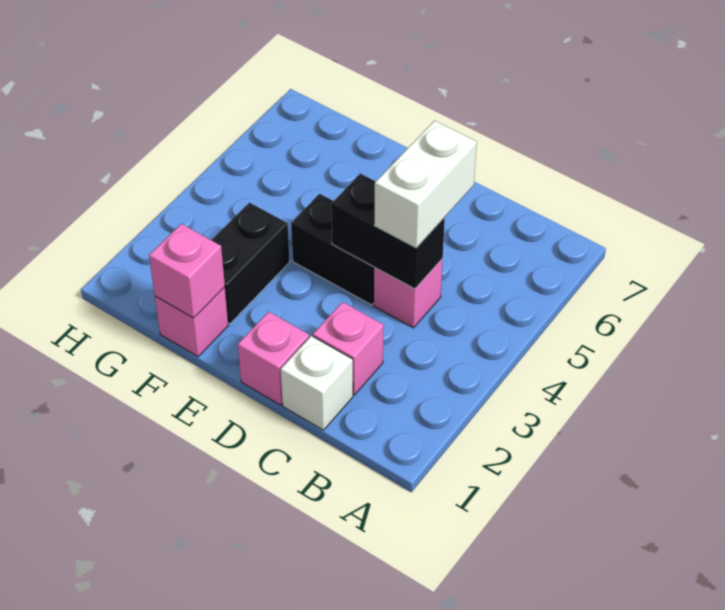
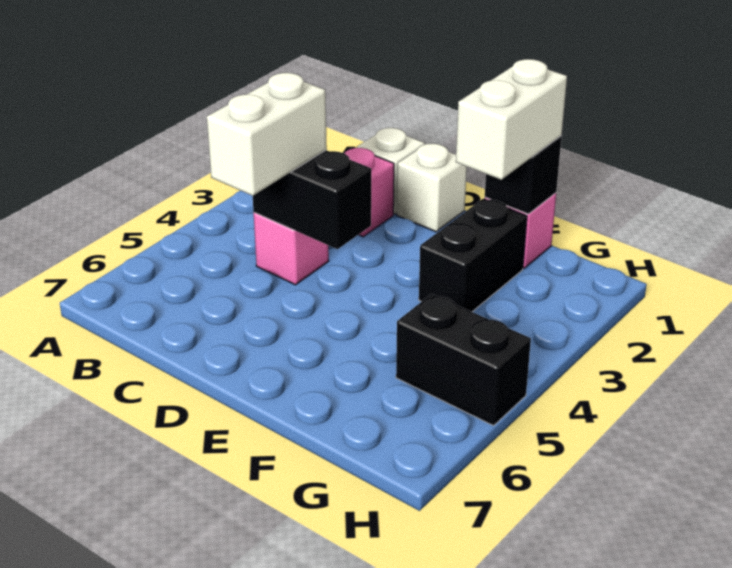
pink brick D1 level 1 -> white brick D1 level 1
black brick D4:E4 level 1 -> black brick G5:H5 level 1
pink brick F1 level 2 -> black brick F1 level 2
none -> white brick F1:F2 level 3

